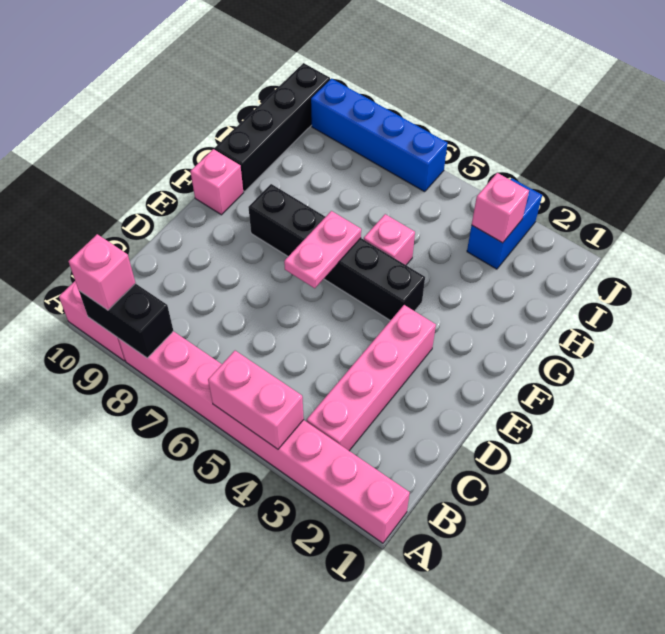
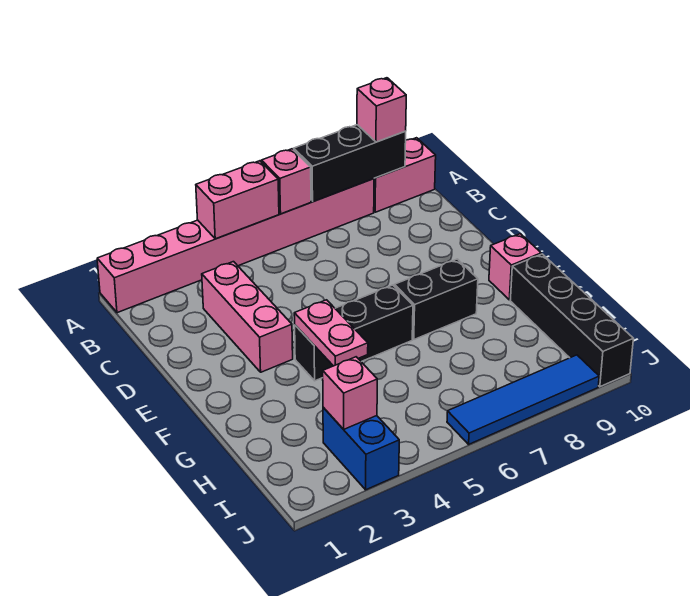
black brick A8:A9 level 2 -> black brick A7:A9 level 2
pink brick B3:E3 level 1 -> pink brick C3:E3 level 1
pink plate E6:F6 level 2 -> pink plate F4:G4 level 2
pink brick G5 level 1 -> pink brick A6 level 2
blue brick J6:J9 level 1 -> blue tile J6:J9 level 1

